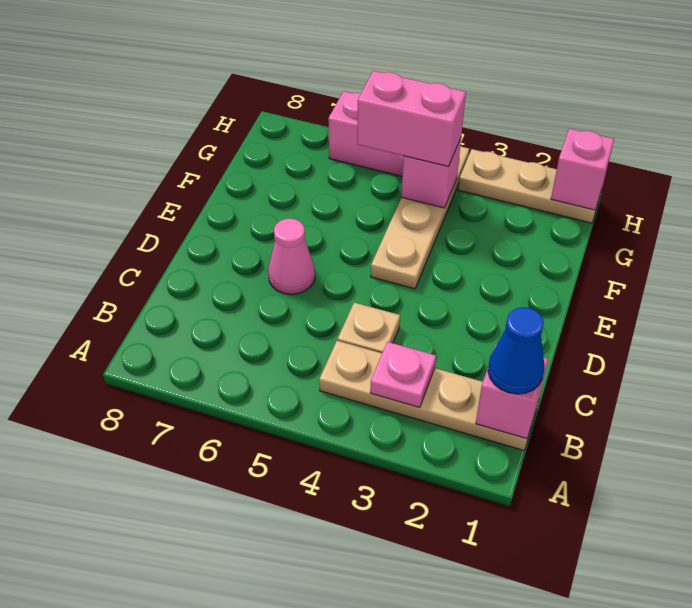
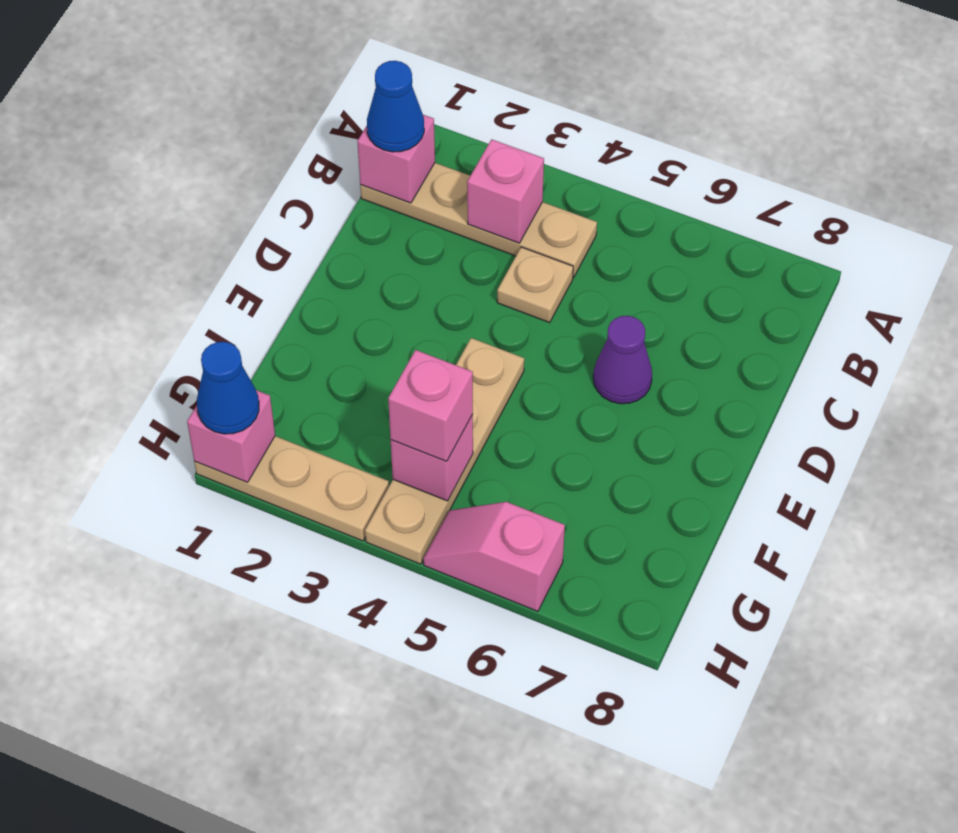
pink plate B3 level 2 -> pink brick B3 level 2
pink cone D6 level 1 -> purple cone D6 level 1
pink brick G4:G5 level 3 -> pink brick G4 level 3
none -> blue cone H1 level 3

